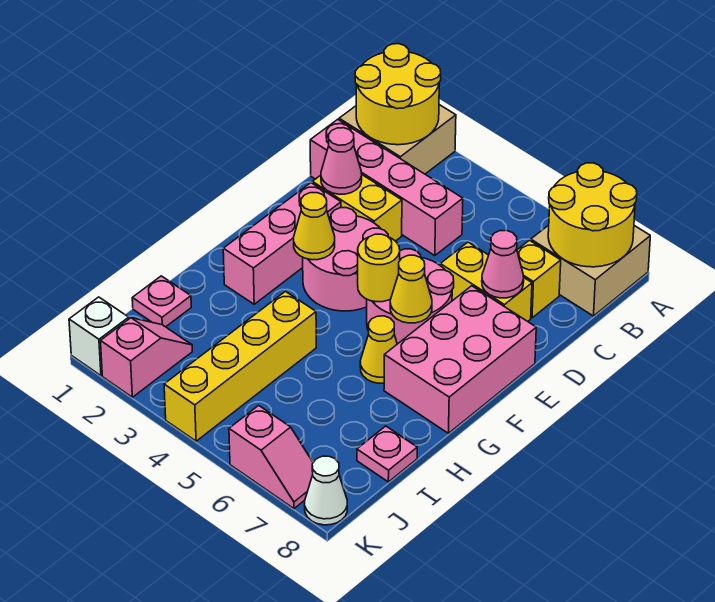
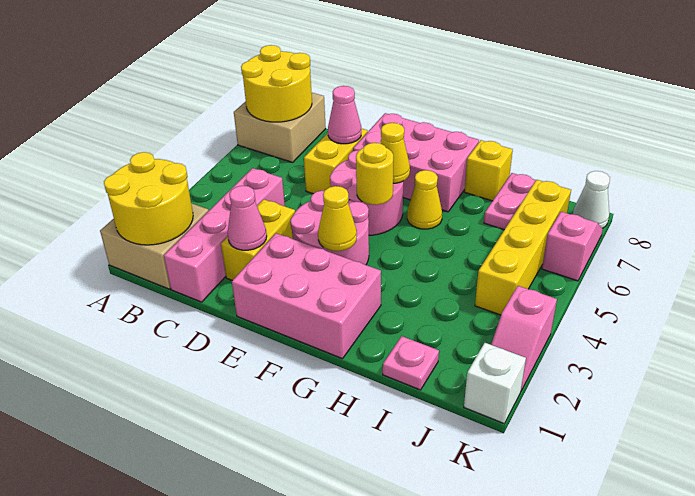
yellow brick C7 level 1 -> yellow brick H8 level 1
pink brick E2:G2 level 1 -> pink brick E1:G2 level 1
yellow brick H4:K4 level 1 -> yellow brick J4:J7 level 1
pink plate I8 level 1 -> pink plate I7:I8 level 1
pink slope J2:K2 level 1 top K -> pink slope K2:K3 level 1 top 3

